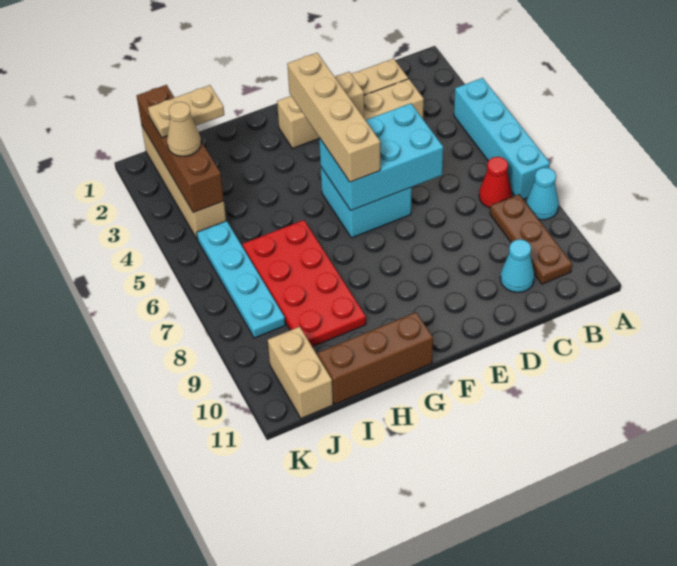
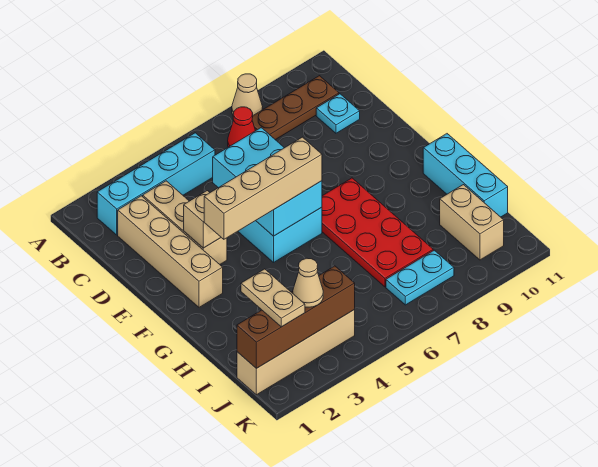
cyan brick A4:A7 level 1 -> cyan brick B2:B5 level 1
cyan cone A8 level 1 -> tan cone A8 level 1
cyan cone C10 level 1 -> cyan plate C10 level 1
brown brick G11:I11 level 1 -> cyan brick G11:I11 level 1
red plate H6:I9 level 1 -> red plate F7:I8 level 1
cyan plate J5:J8 level 1 -> cyan plate J7:J8 level 1
tan brick J10:J11 level 1 -> tan brick I10:J10 level 1

